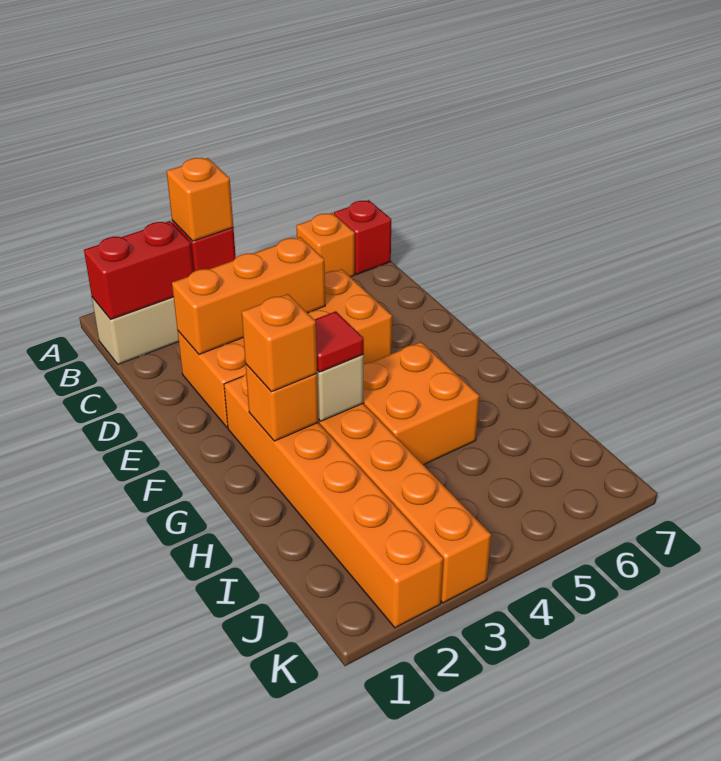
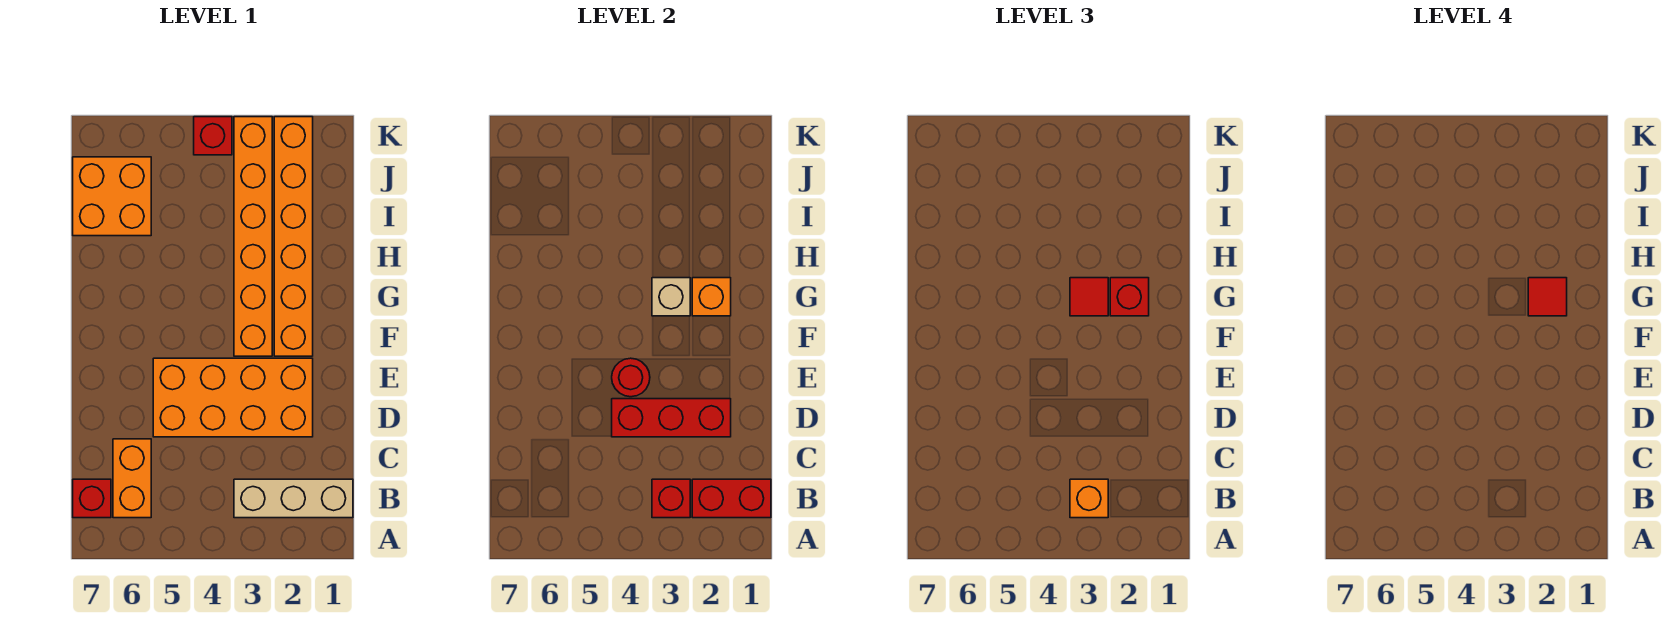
orange brick B6 level 1 -> orange brick B6:C6 level 1
orange brick D2:D4 level 2 -> red brick D2:D4 level 2
none -> red round brick E4 level 2
orange brick G2 level 3 -> red brick G2 level 3
none -> red tile G2 level 4
orange brick G4:H5 level 1 -> orange brick I6:J7 level 1
none -> red brick K4 level 1

